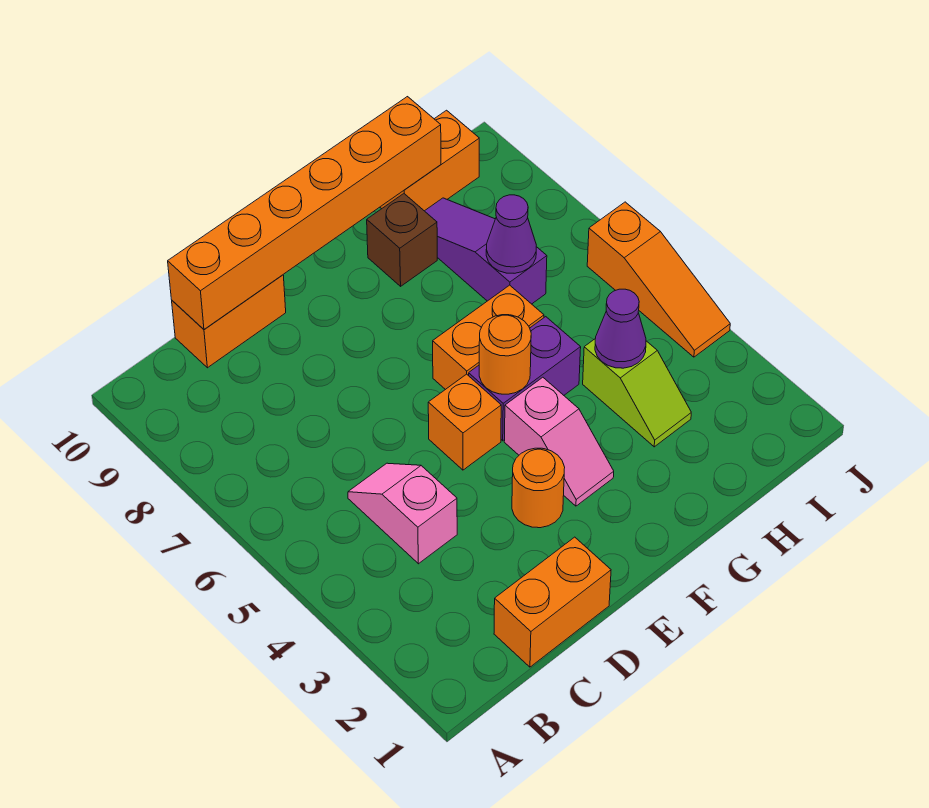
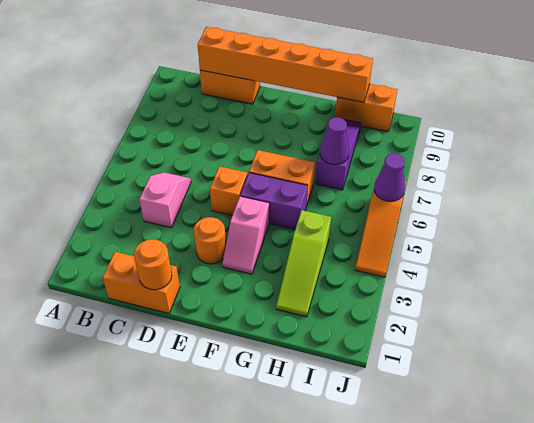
orange round brick F5 level 2 -> orange round brick D1 level 2
brown brick G9 level 1 -> none
lime slope H3:H4 level 1 top 4 -> lime slope H2:H4 level 1 top 4
purple cone H4 level 2 -> purple cone J6 level 2

